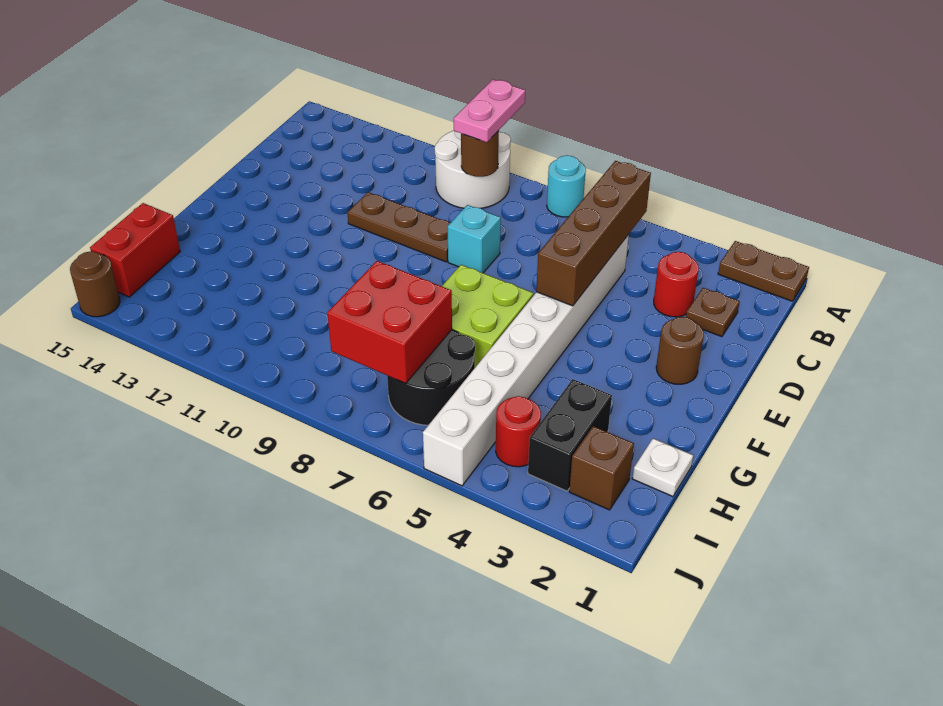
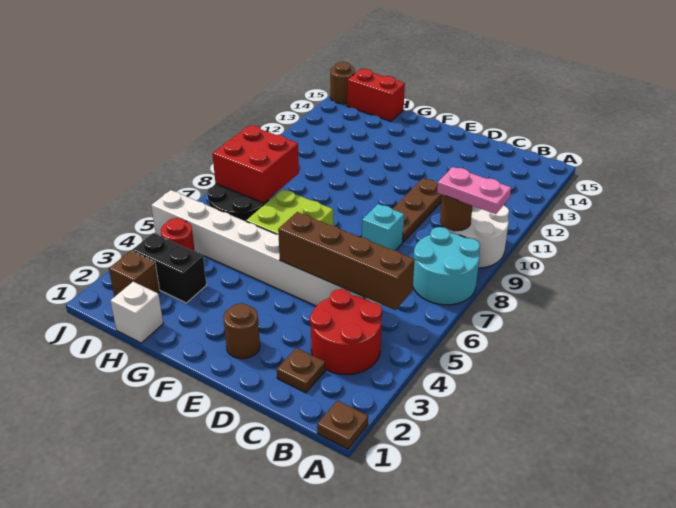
brown plate A1:A2 level 1 -> brown plate A1 level 1
cyan round brick A7 level 1 -> cyan round brick A7:B8 level 1
red round brick C3 level 1 -> red round brick B3:C4 level 1
white plate H1 level 1 -> white brick H1 level 1

